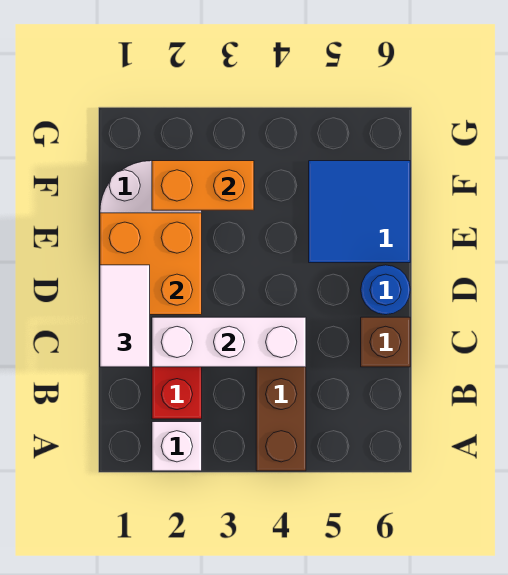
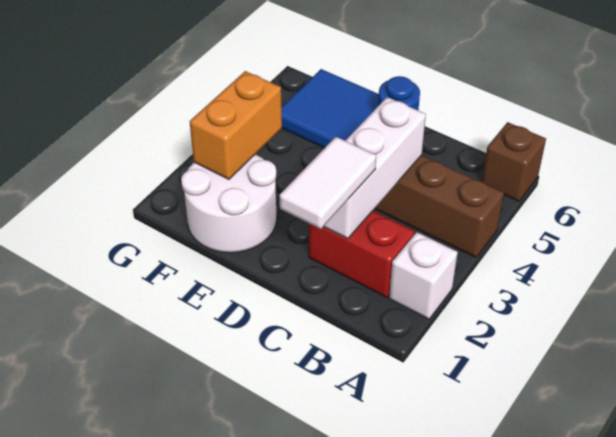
white tile C1:D1 level 3 -> white tile C1:C2 level 3
brown brick C6 level 1 -> brown brick A6 level 1
orange brick D1:E2 level 2 -> none

